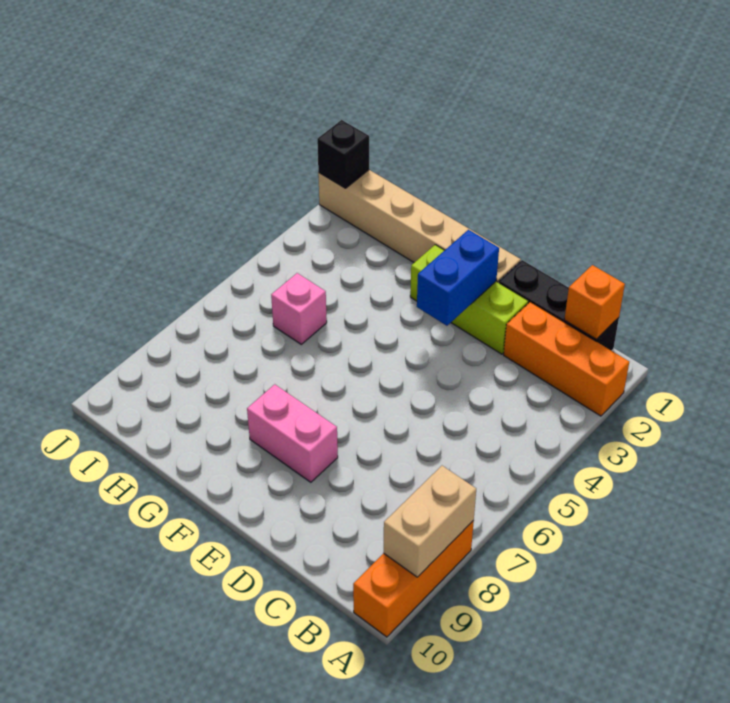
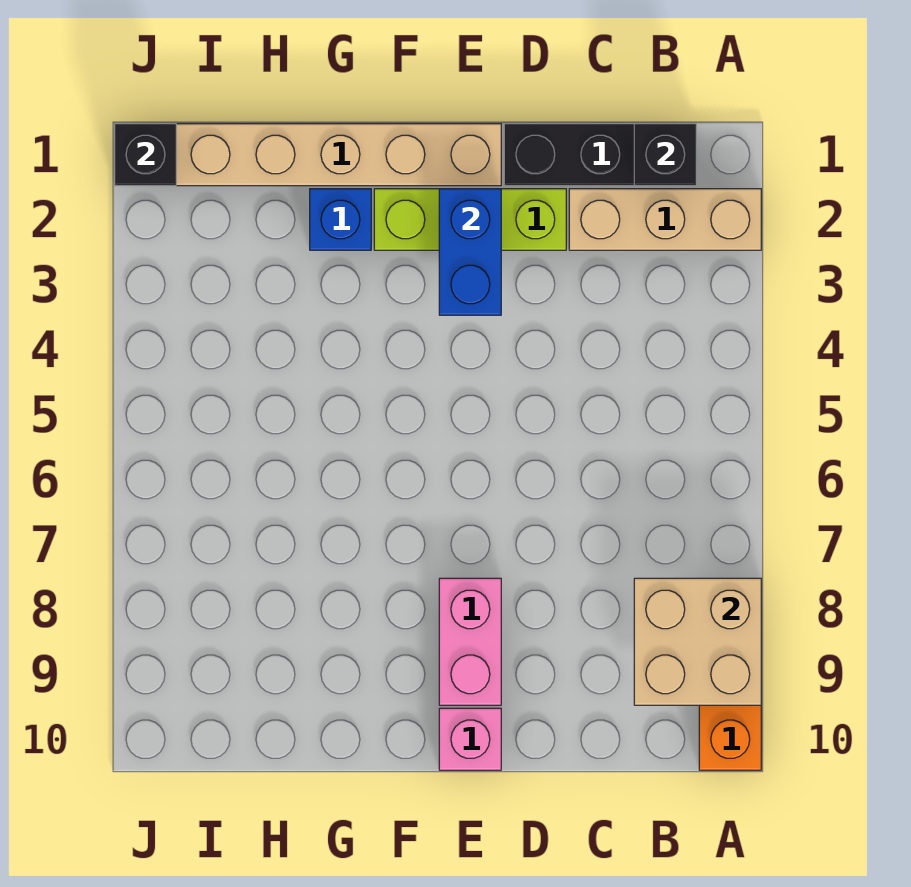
orange brick A2:C2 level 1 -> tan brick A2:C2 level 1
tan brick A8:A9 level 2 -> tan brick A8:B9 level 2
orange brick B1 level 2 -> black brick B1 level 2
pink brick E8:F8 level 1 -> pink brick E8:E9 level 1
none -> blue brick G2 level 1
pink brick H5 level 1 -> pink brick E10 level 1

